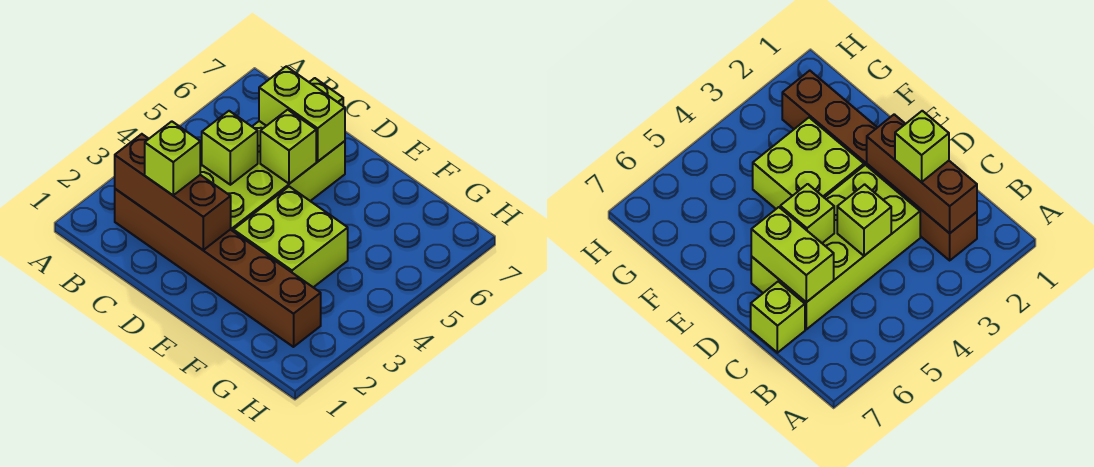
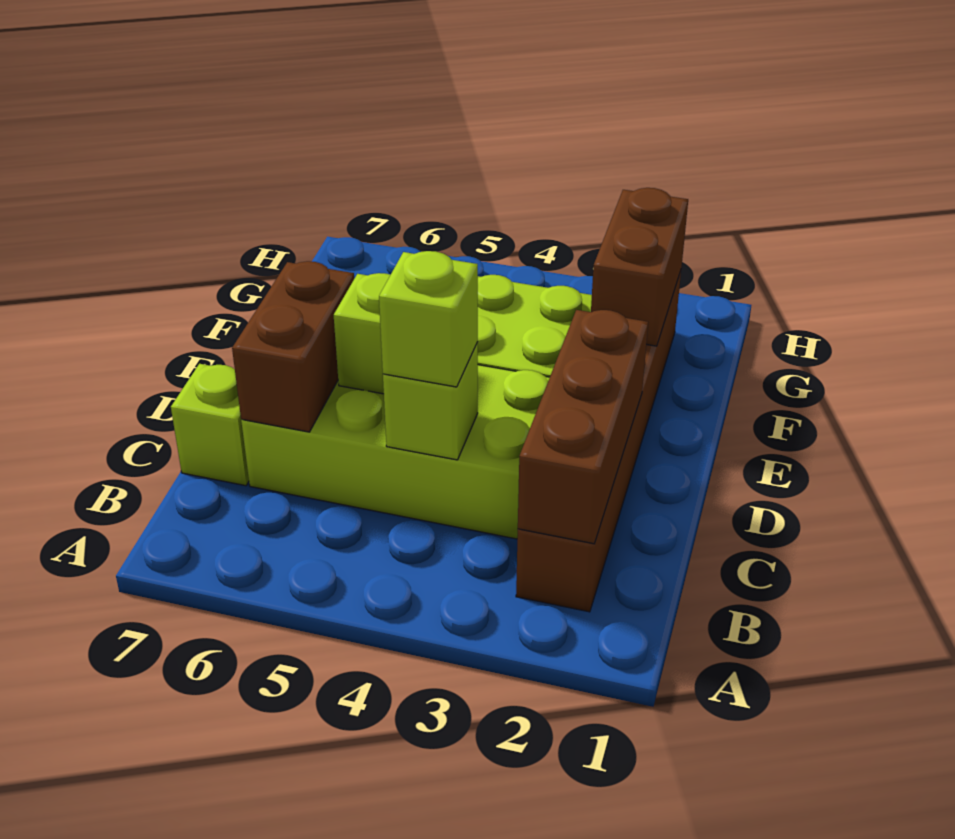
lime brick C2 level 3 -> lime brick C4 level 3
lime brick C6:D6 level 2 -> brown brick C6:D6 level 2
none -> brown brick F2:G2 level 2

